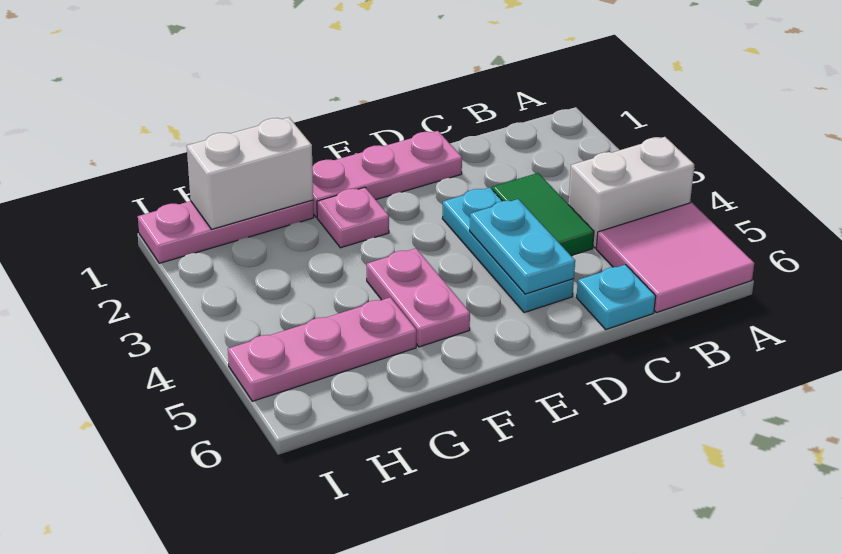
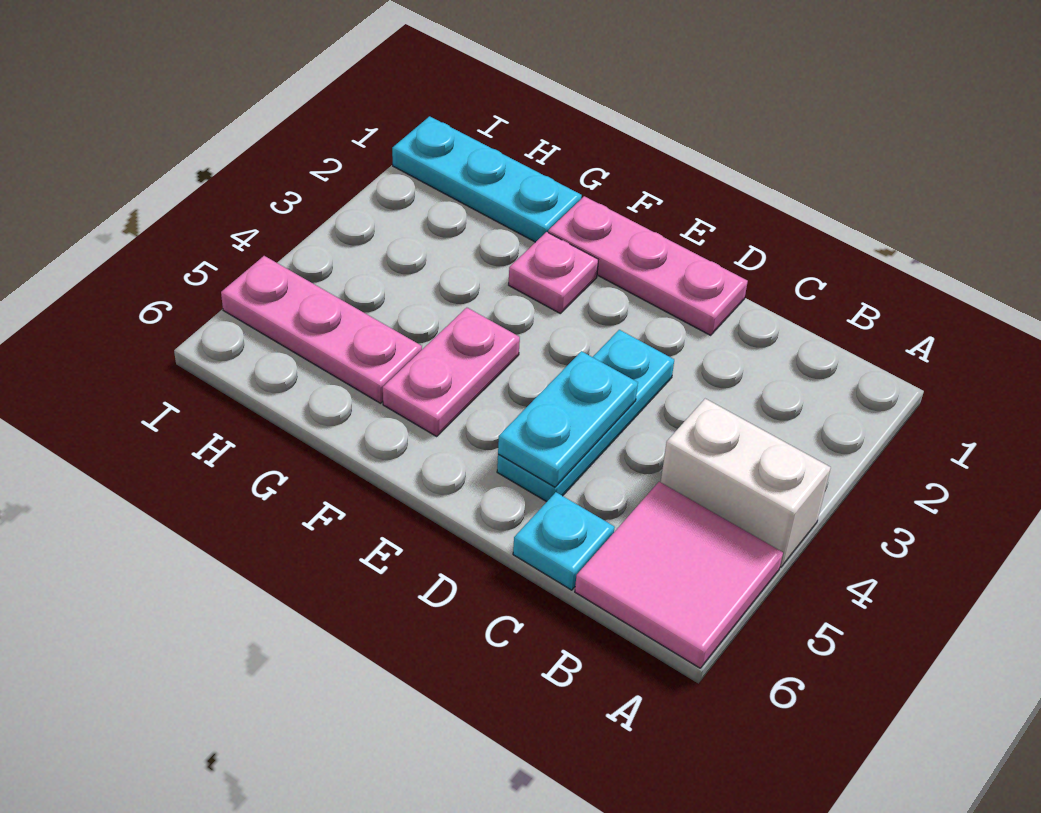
green tile C3:C4 level 1 -> none
pink plate G1:I1 level 1 -> cyan plate G1:I1 level 1
white brick G1:H1 level 2 -> none

